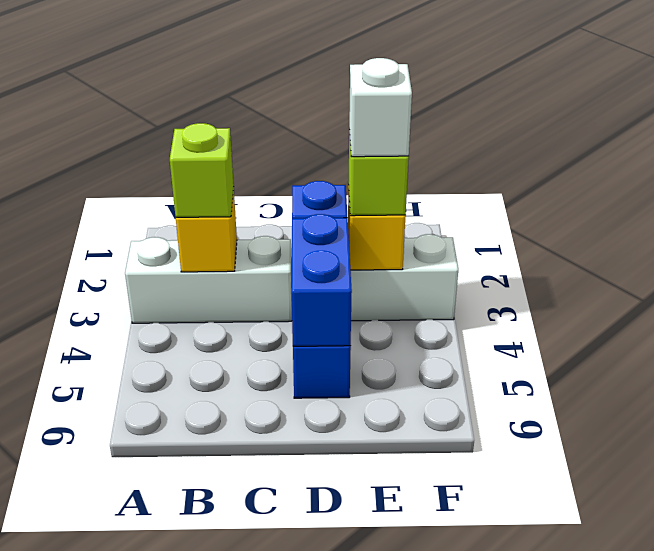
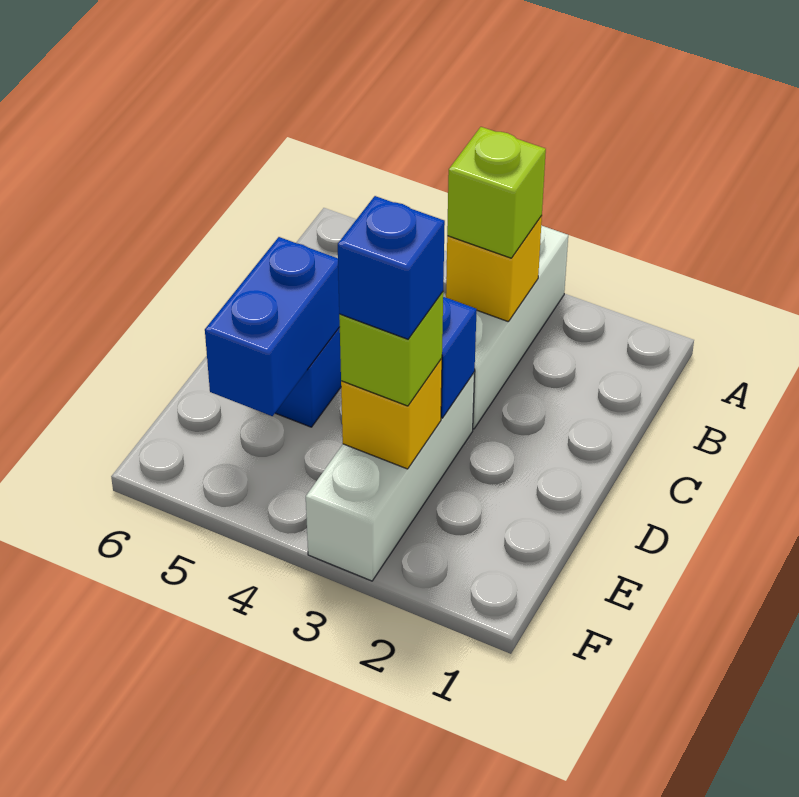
blue brick D4:D5 level 2 -> blue brick D5:E5 level 2
white brick E3 level 4 -> blue brick E3 level 4

